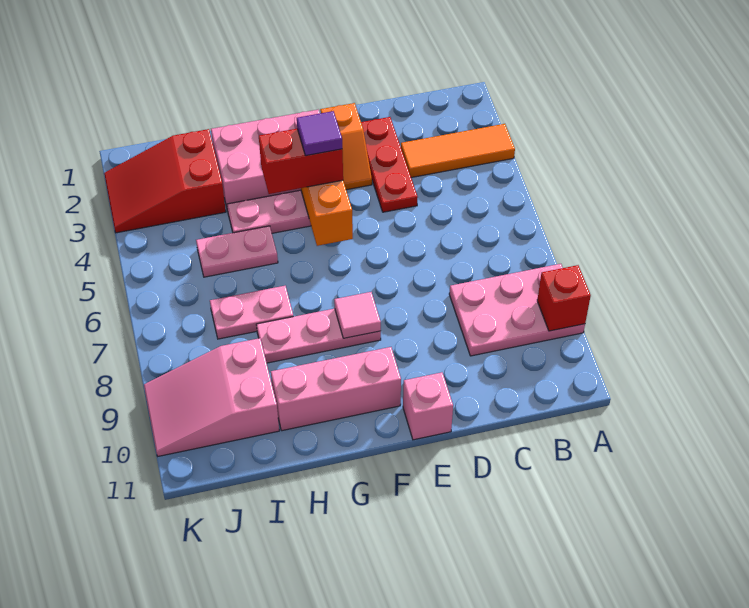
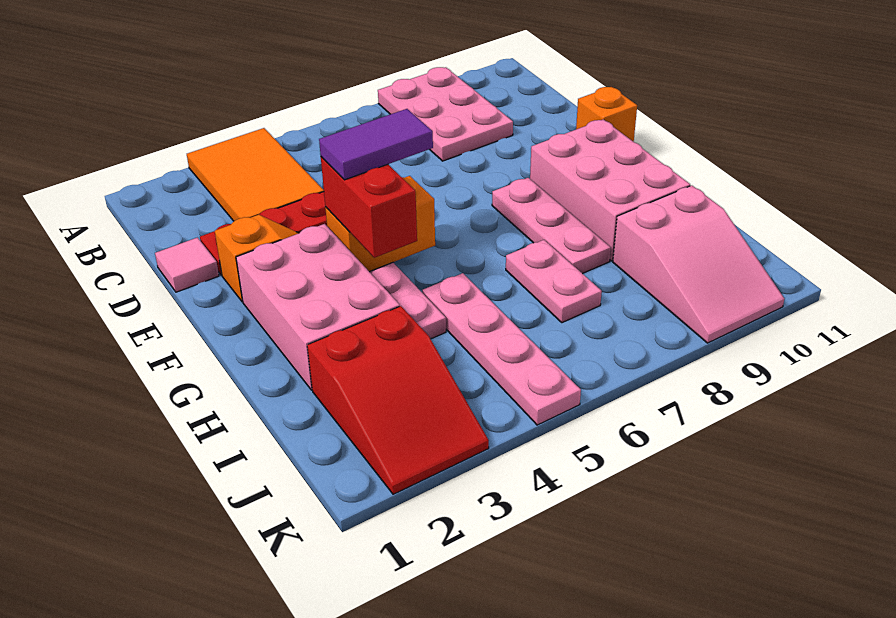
orange tile A3:C3 level 1 -> orange tile A3:C4 level 1
red brick A9 level 2 -> none
pink brick E11 level 1 -> orange brick E11 level 1
purple tile F4 level 4 -> purple tile F4:F5 level 4
pink tile F8 level 2 -> pink tile D1 level 1
pink brick F10:H10 level 1 -> pink brick F9:H10 level 1
pink plate H5:I5 level 1 -> pink plate H5:K5 level 1

